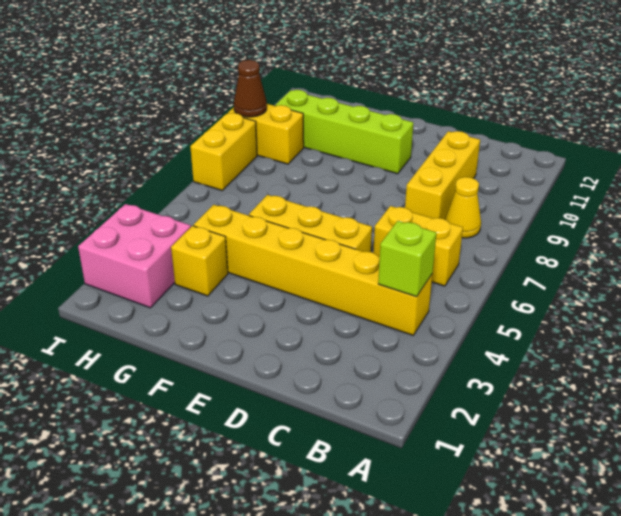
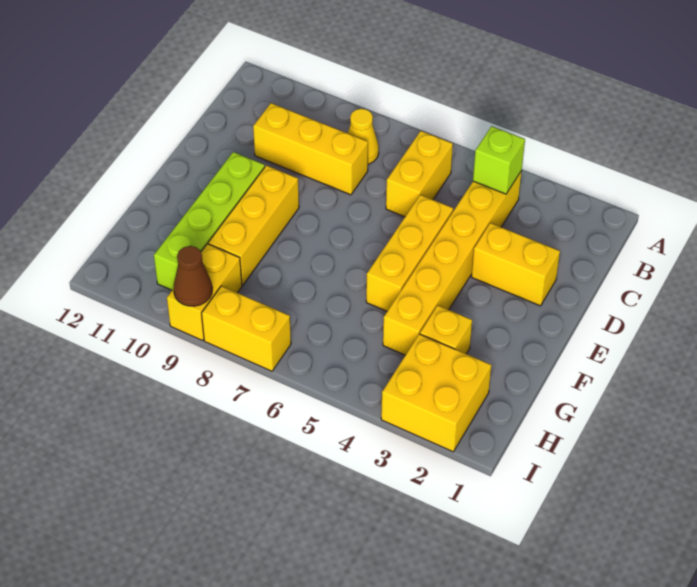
none -> yellow brick D2:D3 level 1
none -> yellow brick E9:G9 level 1
pink brick H2:I3 level 1 -> yellow brick H2:I3 level 1

